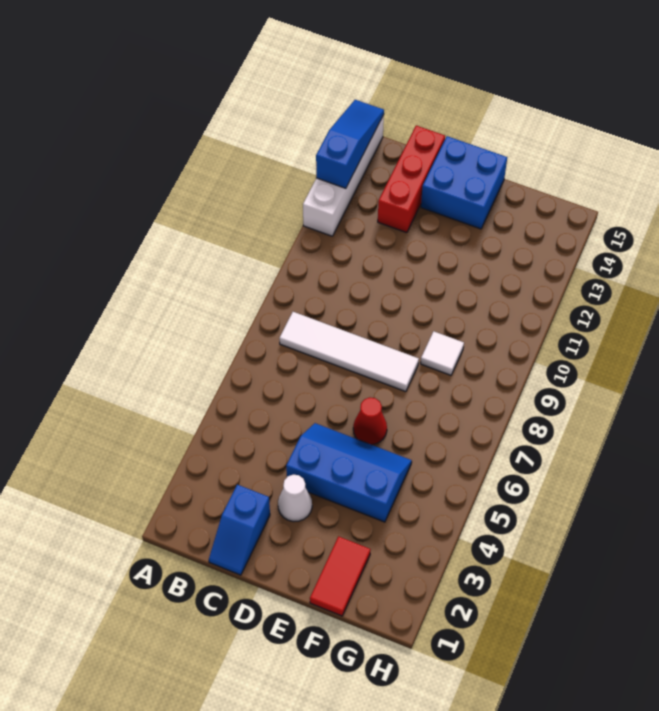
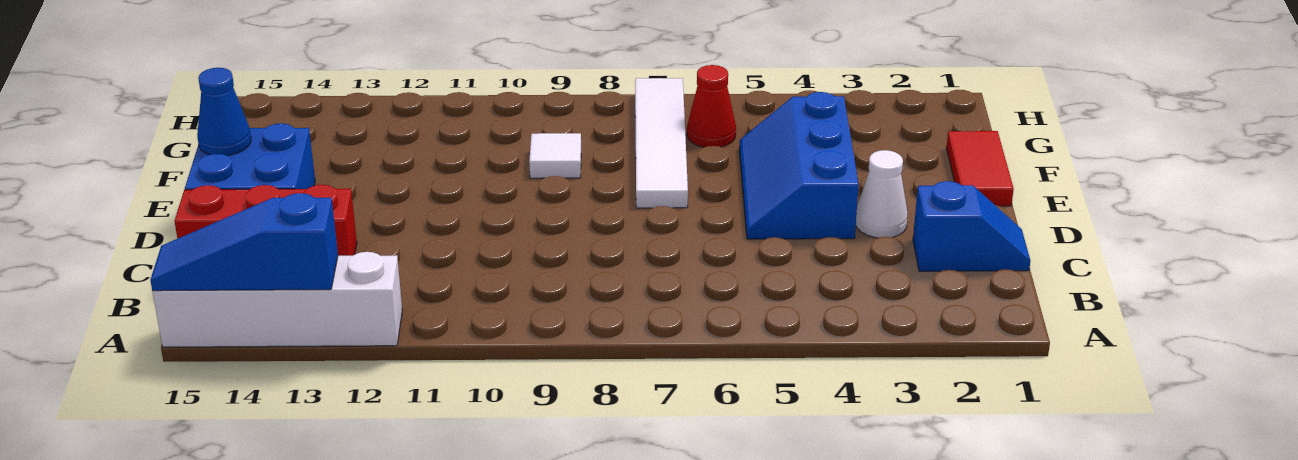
white tile B8:E8 level 1 -> white tile E7:H7 level 1
red cone E6 level 1 -> red cone G6 level 1
none -> blue cone E15 level 2
red tile F1:F2 level 1 -> red tile E1:F1 level 1

